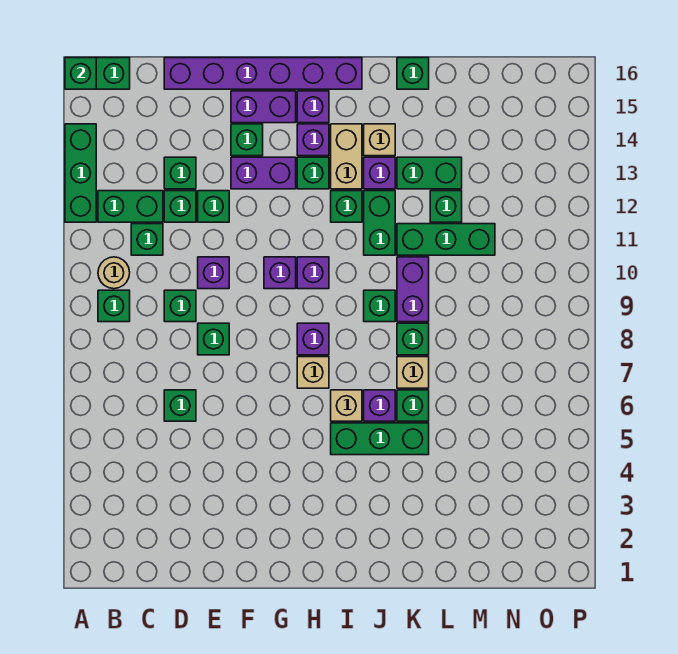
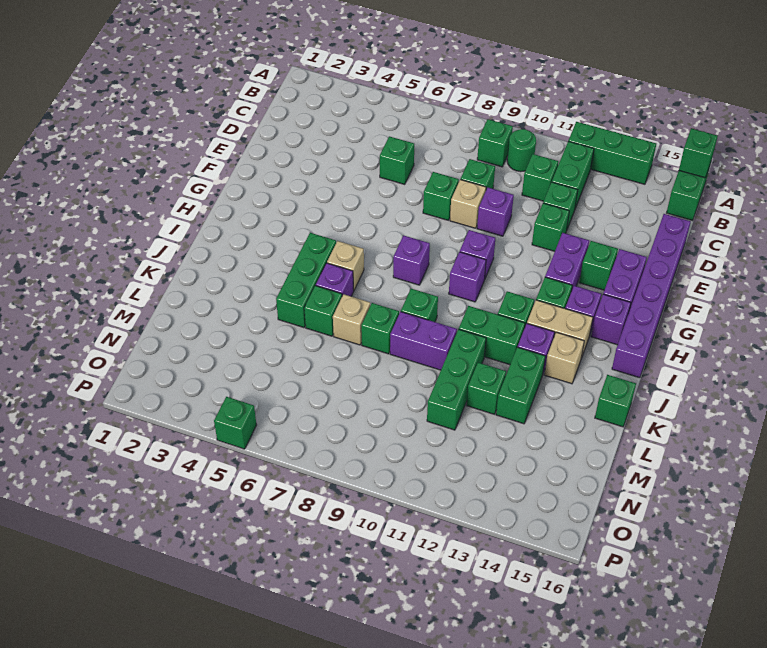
tan round brick B10 level 1 -> green round brick B10 level 1
green brick D13 level 1 -> green brick P5 level 1
tan brick H7 level 1 -> tan brick E9 level 1

